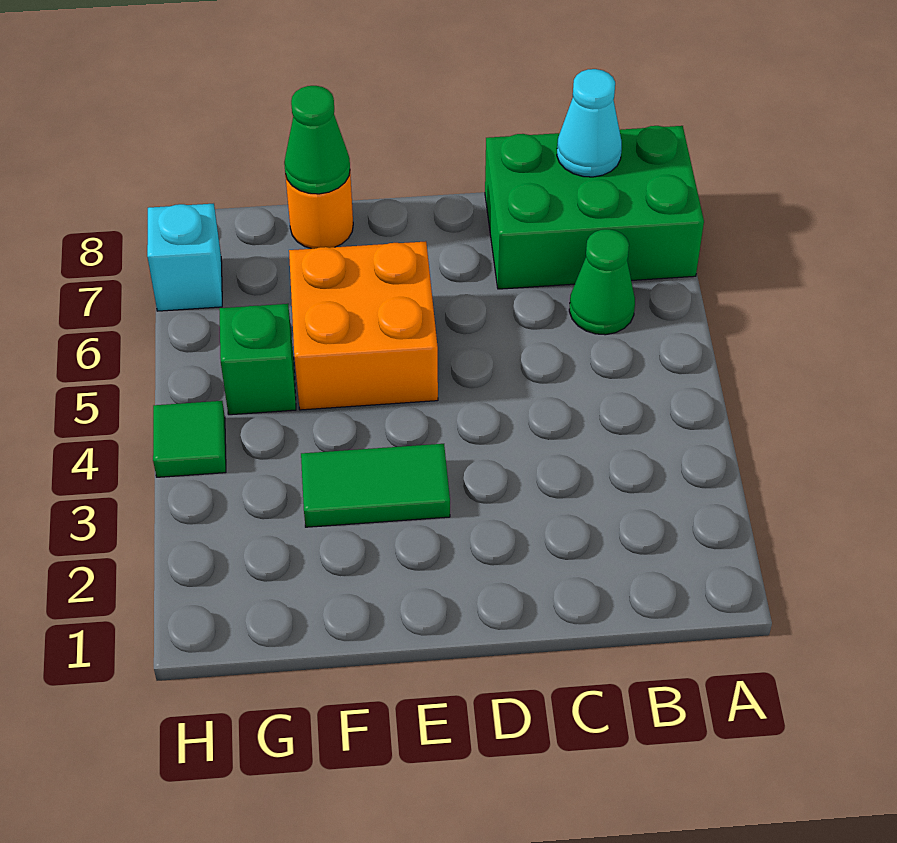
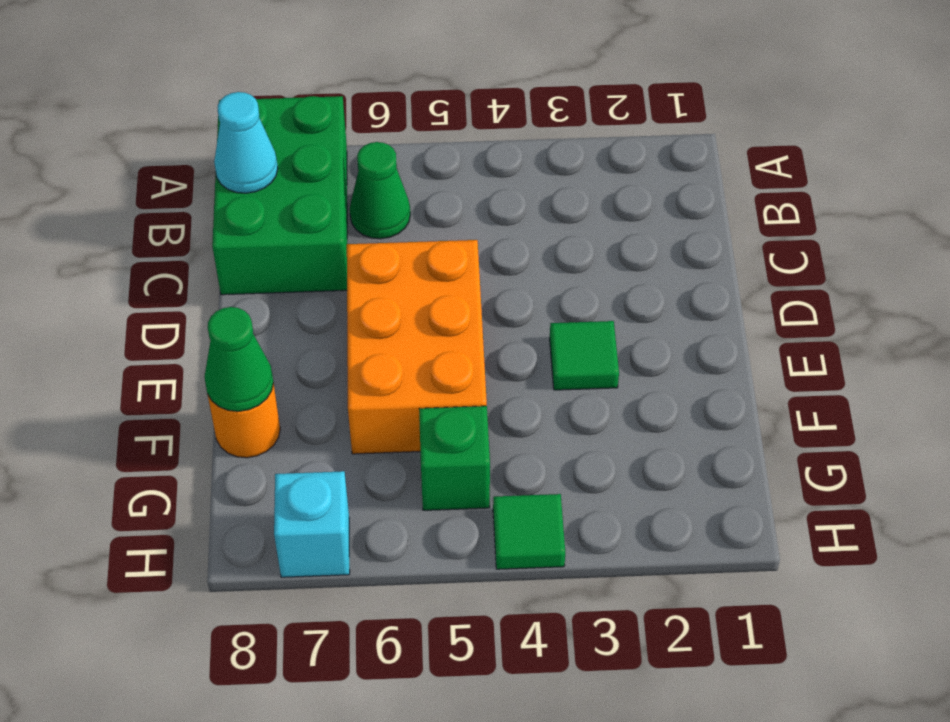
green tile E3:F3 level 1 -> green tile E3 level 1
orange brick E5:F6 level 1 -> orange brick D5:F6 level 1

